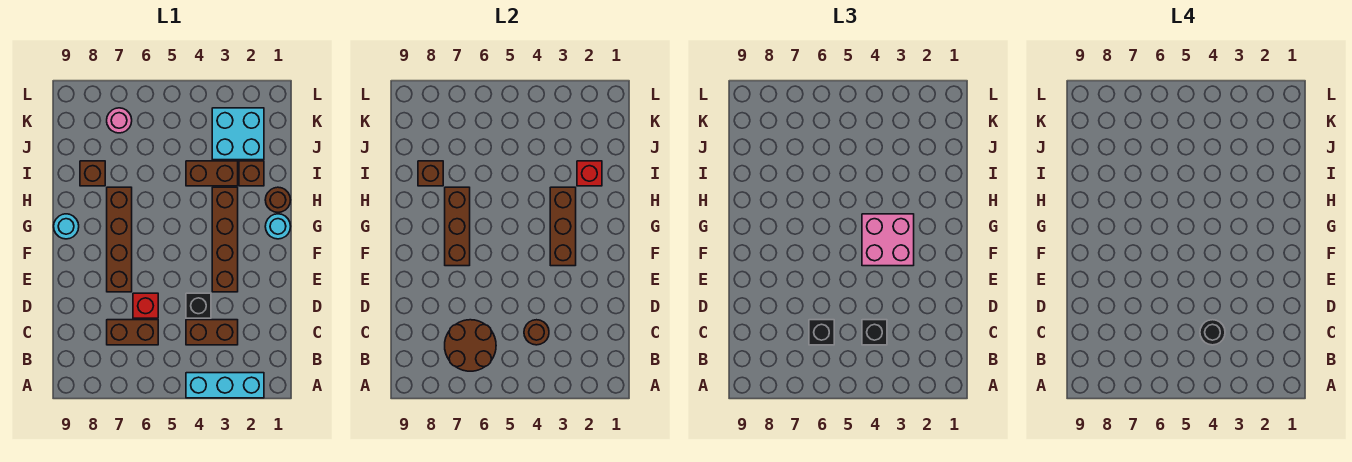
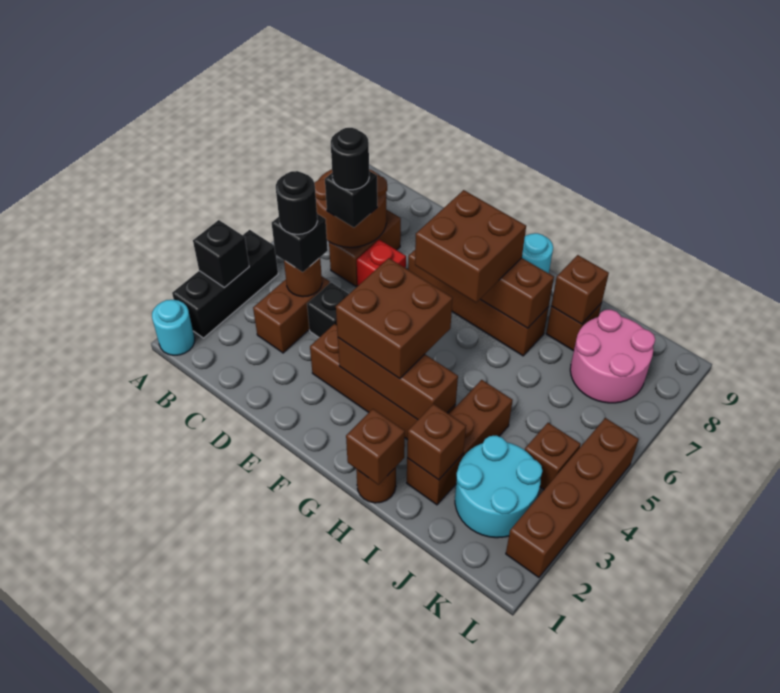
cyan brick A2:A4 level 1 -> black brick A2:A4 level 1
none -> black brick A3 level 2
none -> black round brick C6 level 4
pink brick F3:G4 level 3 -> brown brick F3:G4 level 3
none -> brown brick F6:G7 level 3
cyan round brick G1 level 1 -> cyan round brick A1 level 1
none -> brown brick H1 level 2
red brick I2 level 2 -> brown brick I2 level 2
cyan brick J2:K3 level 1 -> cyan round brick J2:K3 level 1
none -> brown brick K4 level 1
pink round brick K7 level 1 -> pink round brick J7:K8 level 1
none -> brown brick L2:L5 level 1

